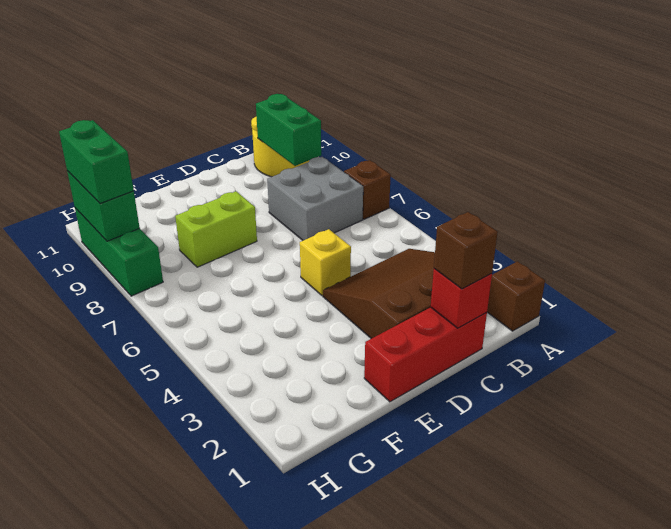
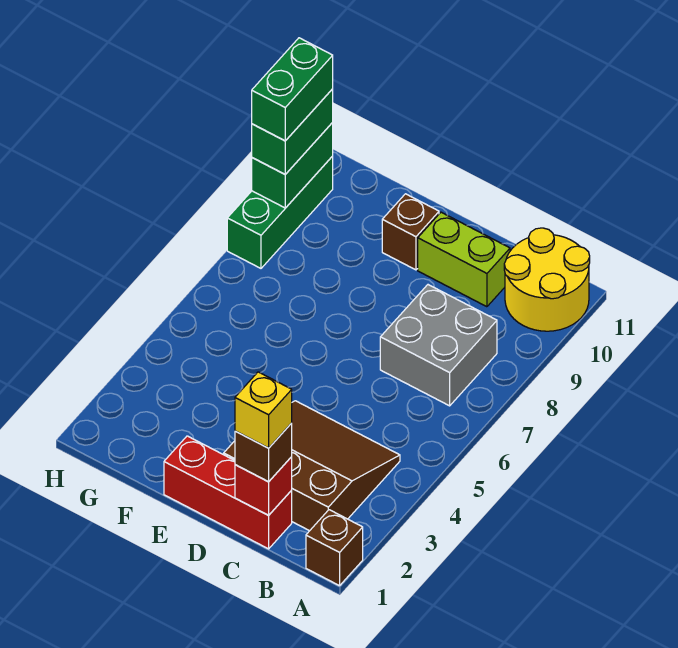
brown brick A7 level 1 -> brown brick E10 level 1
green brick B9:B10 level 2 -> green brick H9:H10 level 4
yellow brick D5 level 1 -> yellow brick C1 level 4
lime brick E8:F8 level 1 -> lime brick C10:D10 level 1

